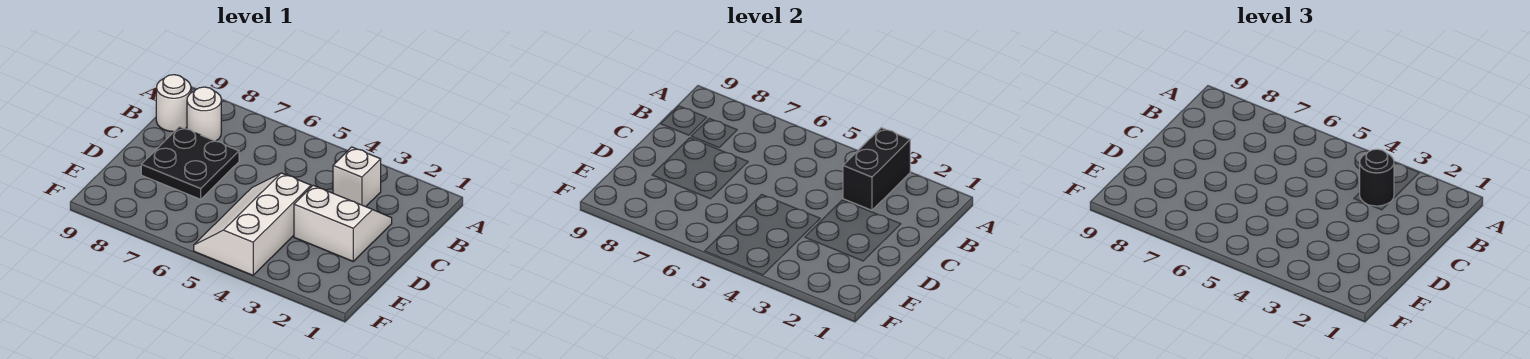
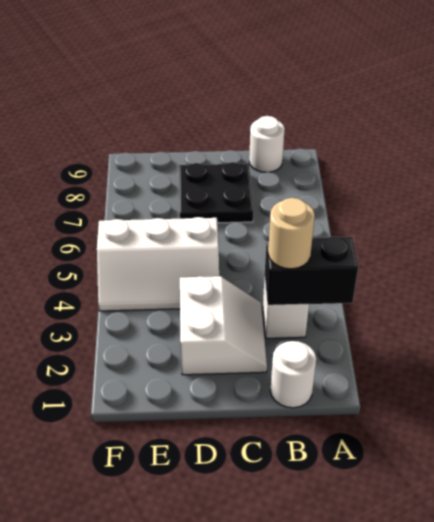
black round brick B3 level 3 -> tan round brick B3 level 3
white round brick B8 level 1 -> white round brick B1 level 1
white slope D4:F5 level 1 top 4 -> white slope D4:F5 level 1 top 5

